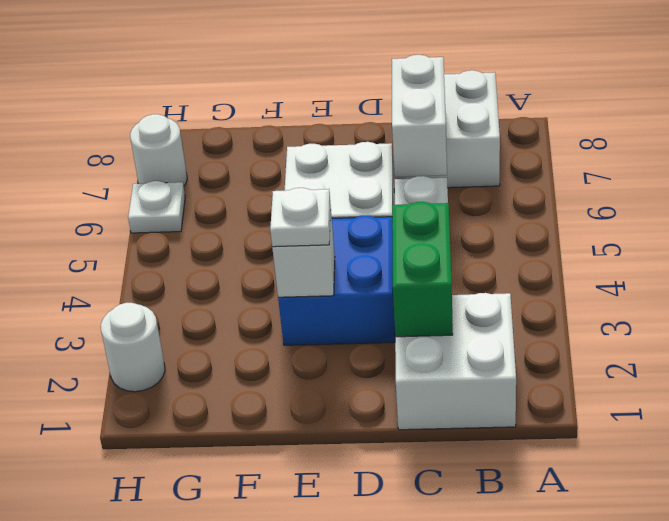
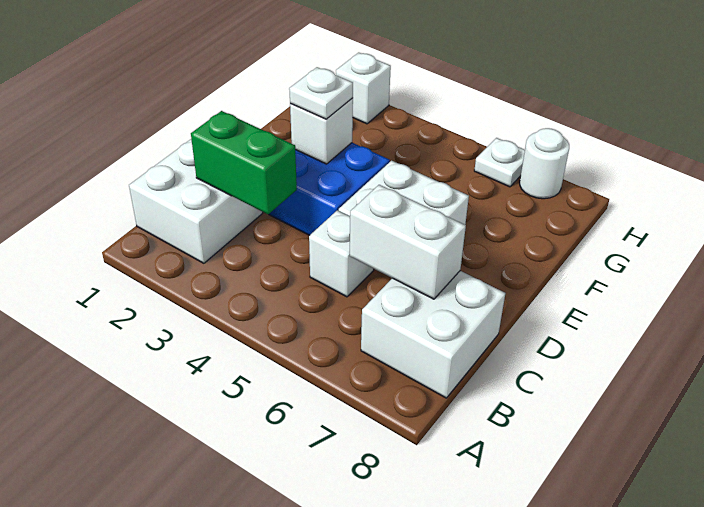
white round brick H2 level 1 -> white brick H2 level 1

